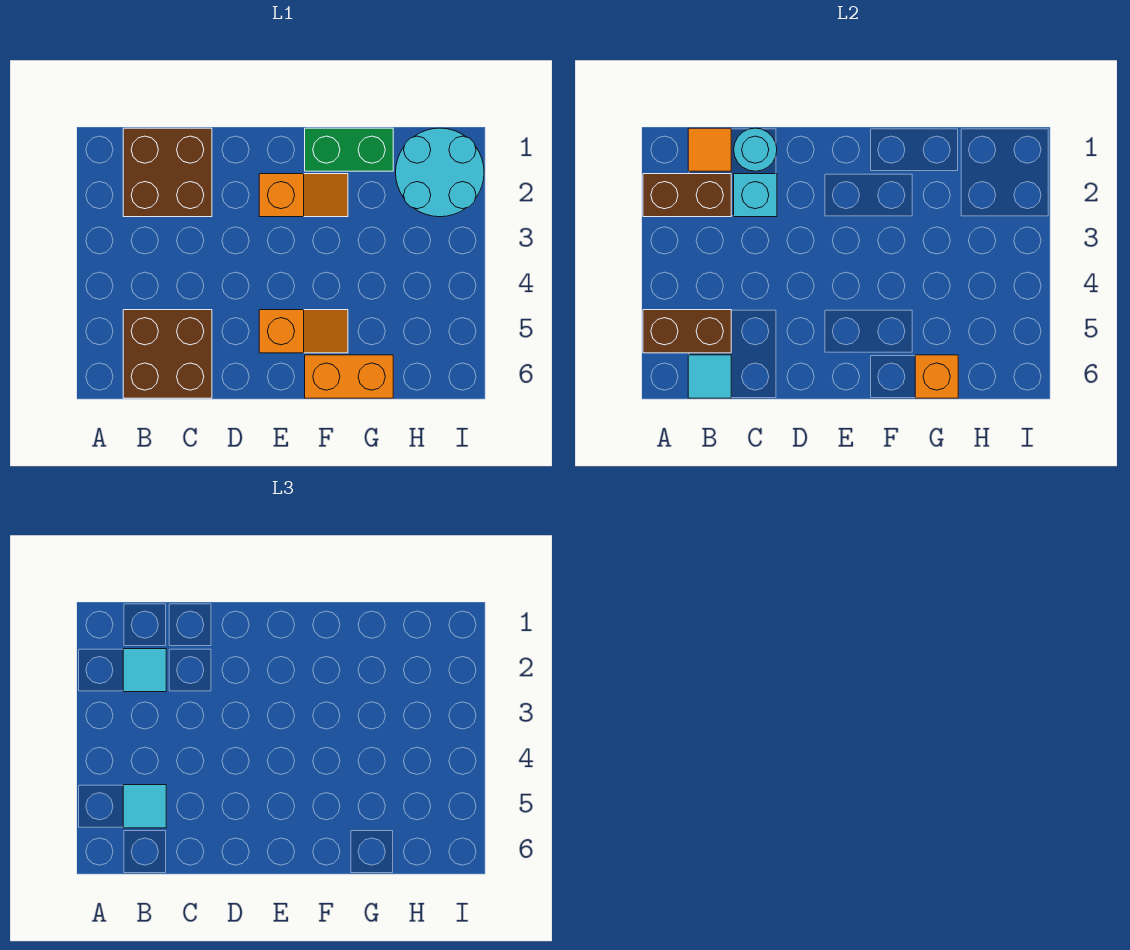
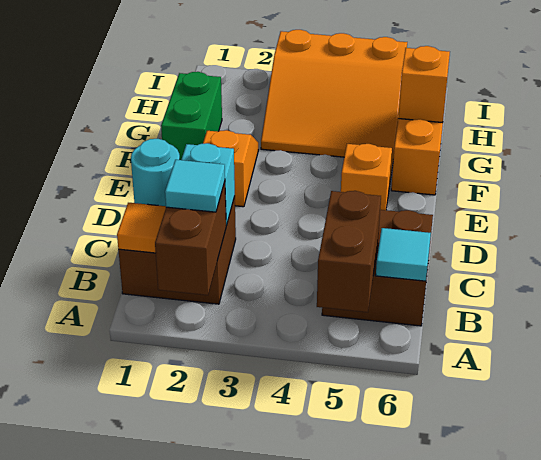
cyan tile B5 level 3 -> none
none -> orange slope G3:I5 level 1 top I
cyan round brick H1:I2 level 1 -> none

